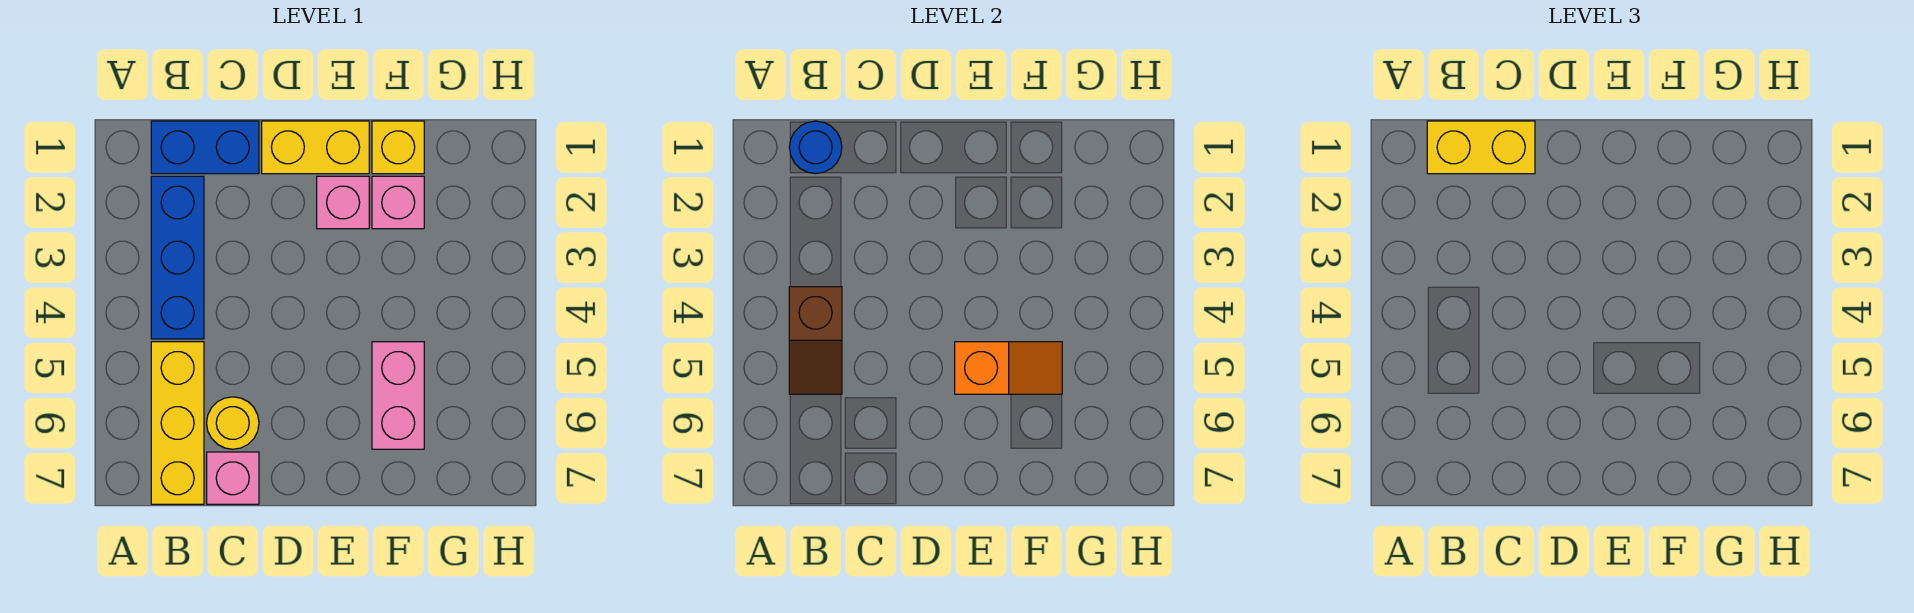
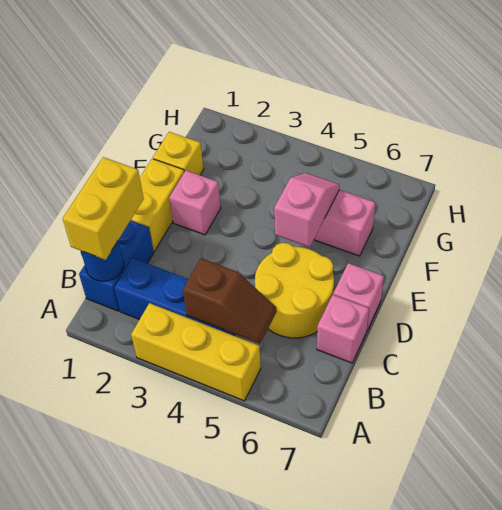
yellow brick B5:B7 level 1 -> yellow brick A3:A5 level 1
yellow round brick C6 level 1 -> yellow round brick C5:D6 level 1
orange slope E5:F5 level 2 top E -> pink slope E5:F5 level 2 top E
pink brick F2 level 1 -> pink brick D7 level 1

